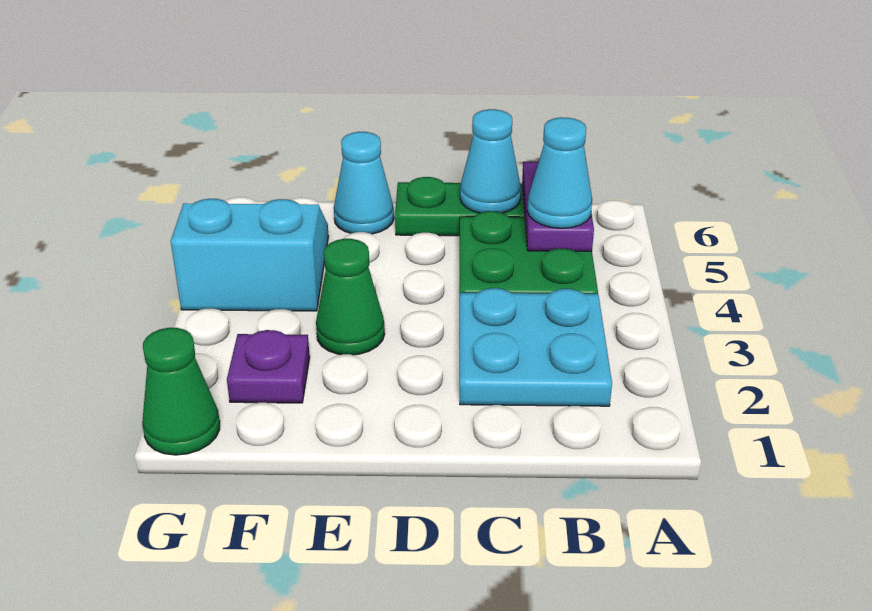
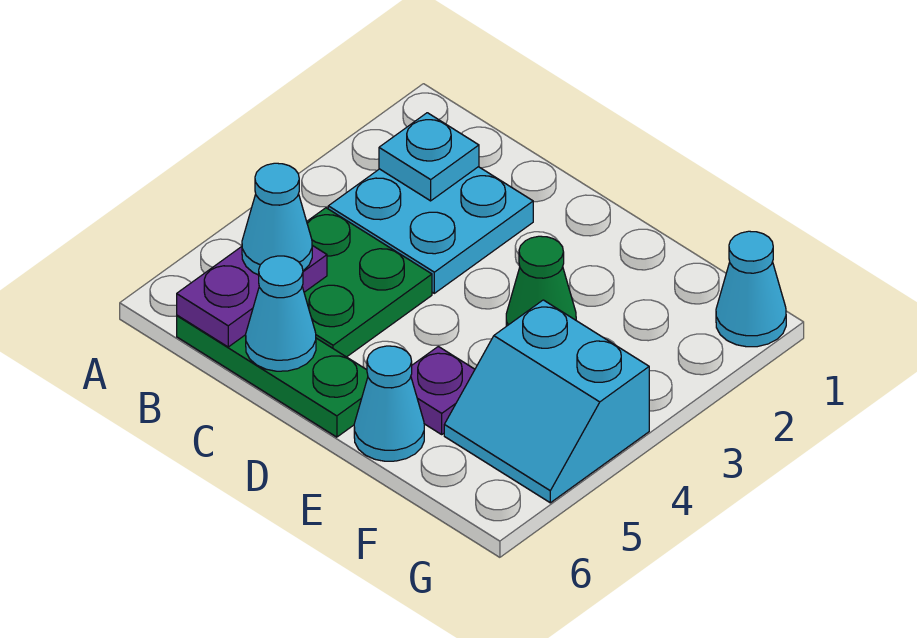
none -> cyan plate B2 level 2
purple plate F2 level 1 -> purple plate E5 level 1
green cone G1 level 1 -> cyan cone G1 level 1

